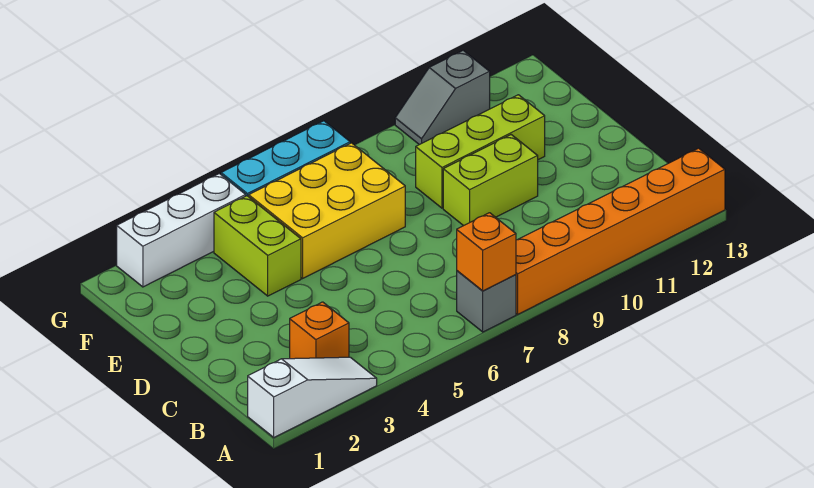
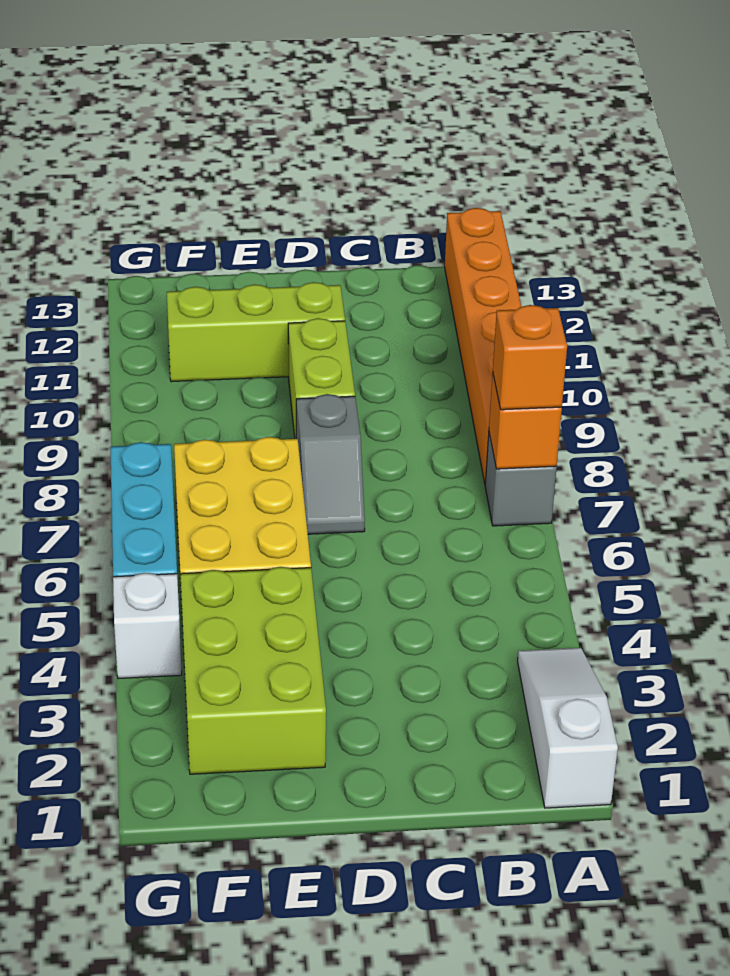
orange brick B3 level 1 -> orange brick A7 level 3
lime brick E4:F4 level 1 -> lime brick E2:F4 level 1
lime brick E9:E11 level 1 -> lime brick D11:F11 level 1
white brick G2:G4 level 1 -> white brick G4 level 1
grey slope G10:G11 level 1 top 11 -> grey slope D7:D8 level 1 top 8

